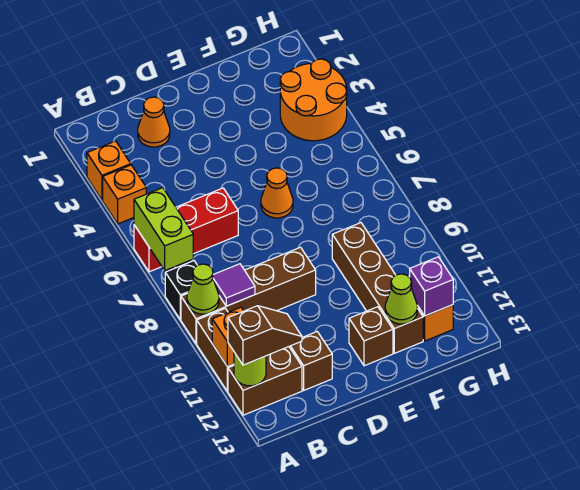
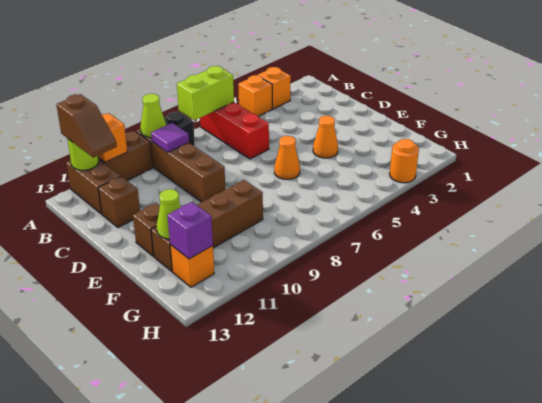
orange cone C2 level 1 -> orange cone E4 level 1
orange round brick G3:H4 level 1 -> orange round brick H3 level 1

